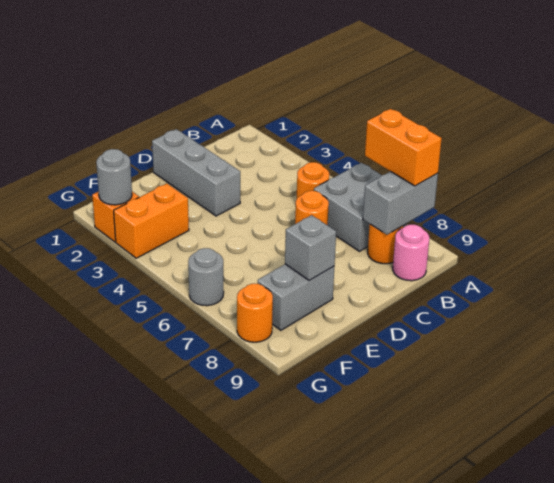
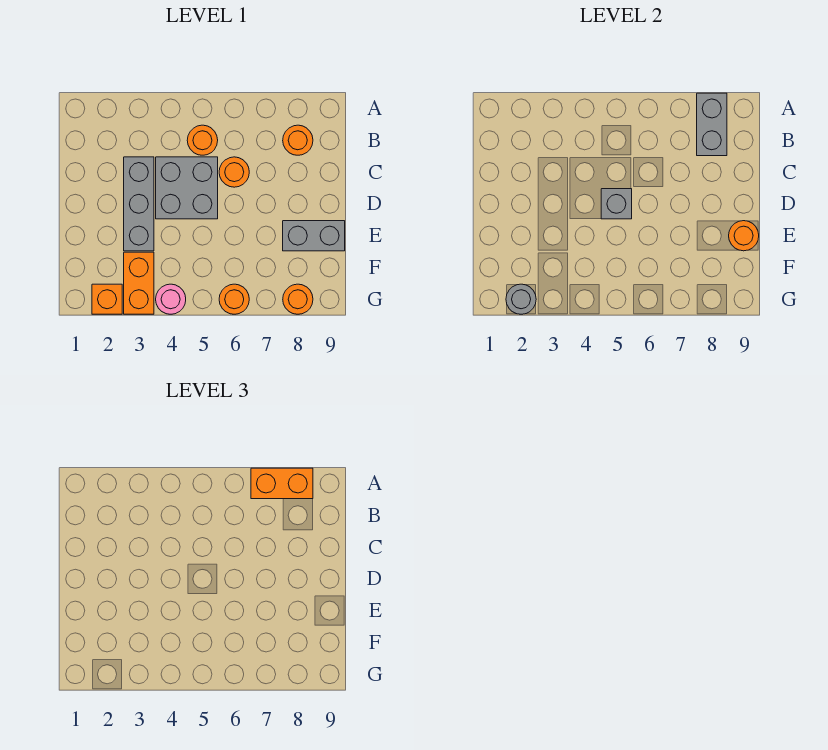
grey brick A6:B7 level 1 -> grey brick C4:D5 level 1
pink round brick B9 level 1 -> pink round brick G4 level 1
grey brick D1:D3 level 1 -> grey brick C3:E3 level 1
grey brick E8:F8 level 1 -> grey brick E8:E9 level 1
grey brick E8 level 2 -> grey brick D5 level 2
none -> orange round brick E9 level 2
grey round brick G6 level 1 -> orange round brick G6 level 1

